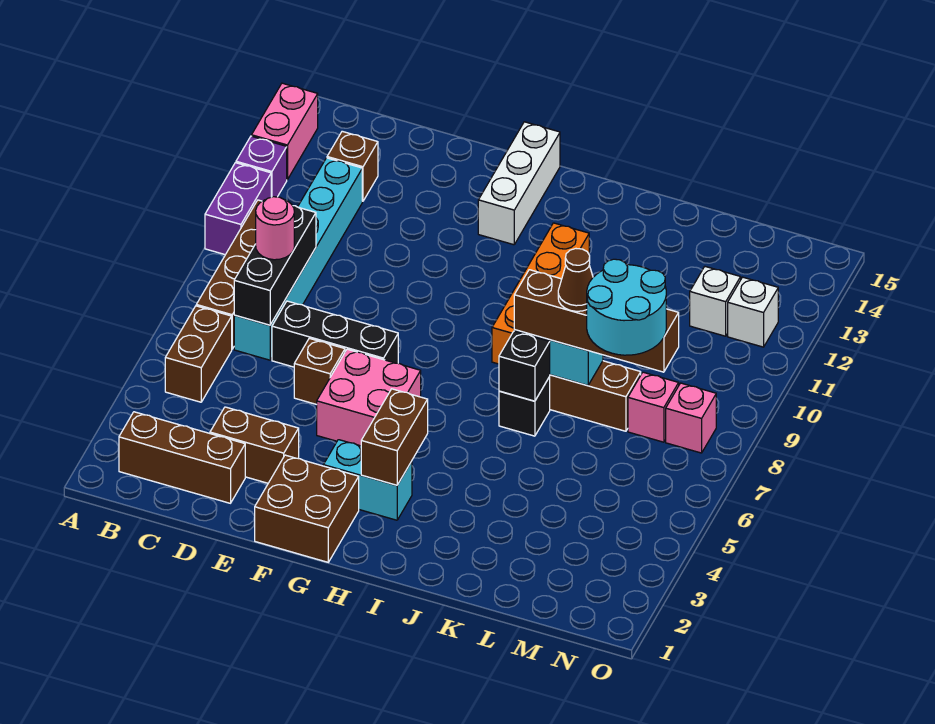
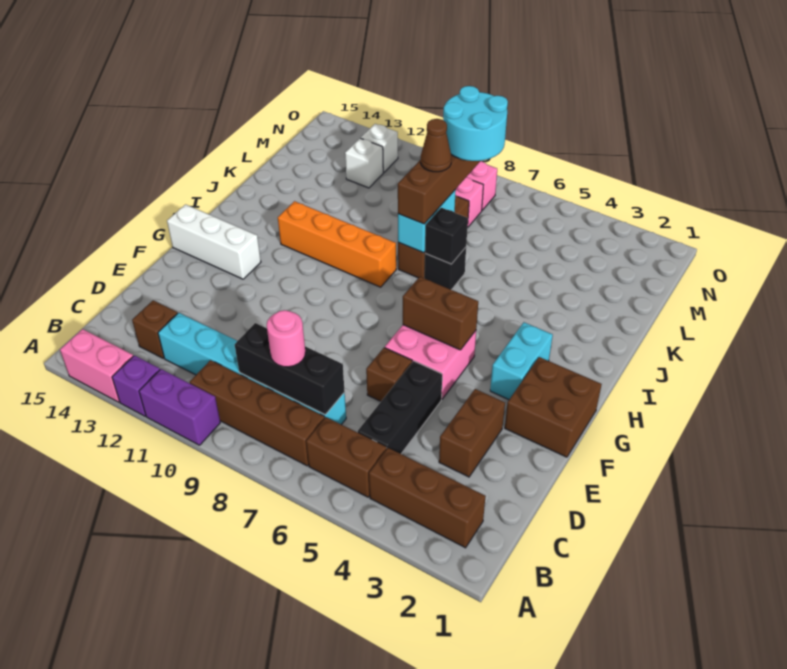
brown brick B2:D2 level 1 -> brown brick B2:B4 level 1
black brick D7:F7 level 1 -> black brick C5:E5 level 1
brown brick H3:H4 level 2 -> brown brick G5:G6 level 2

